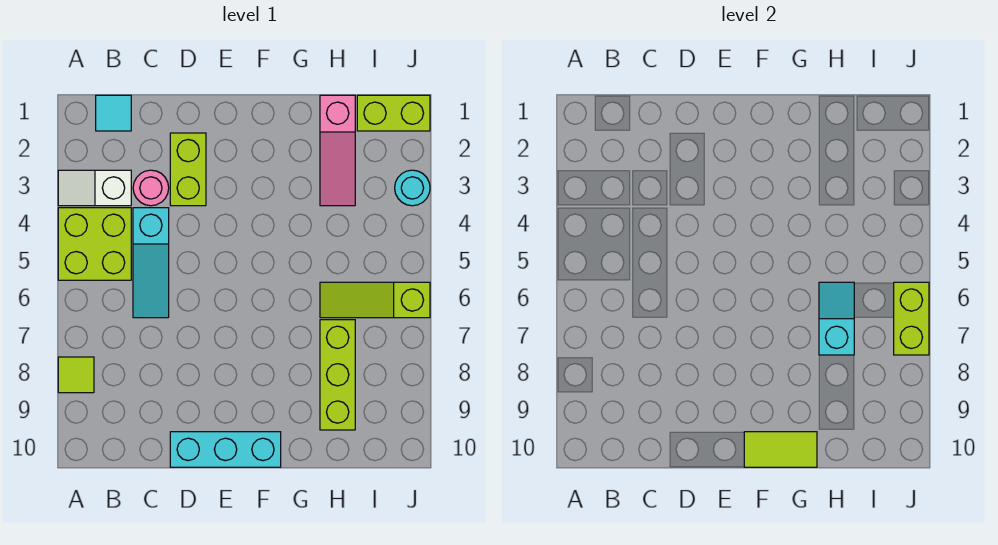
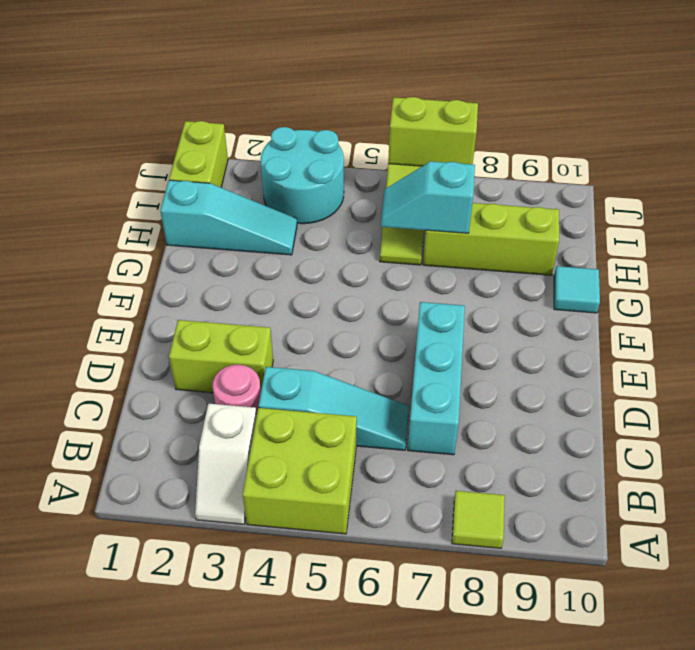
cyan tile B1 level 1 -> cyan tile G10 level 1
cyan brick D10:F10 level 1 -> cyan brick C7:E7 level 1
lime tile F10:G10 level 2 -> none
pink slope H1:H3 level 1 top 1 -> cyan slope H1:H3 level 1 top 1
cyan round brick J3 level 1 -> cyan round brick I3:J4 level 1

